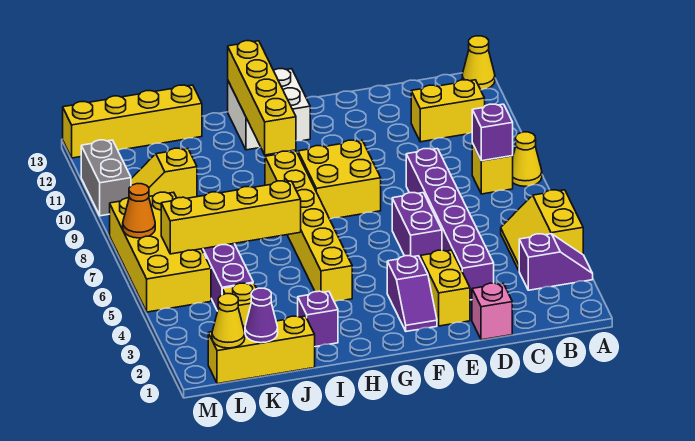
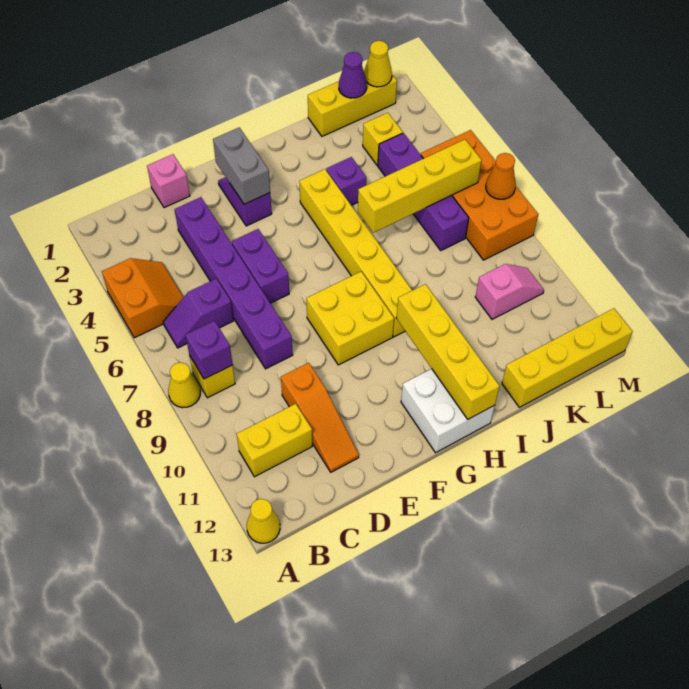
purple slope A3:B3 level 1 top B -> purple slope B6:C6 level 1 top C
yellow slope A4:B5 level 1 top A -> orange slope A4:B5 level 1 top A
none -> orange slope D10:D12 level 1 top 10
yellow brick E2:E3 level 1 -> none
purple brick I2 level 1 -> purple brick I4 level 1
yellow slope K10:L10 level 1 top K -> pink slope K10:L10 level 1 top K
yellow brick L5:M8 level 1 -> orange brick L5:M8 level 1
grey brick M10:M11 level 1 -> grey brick F2:F3 level 2

